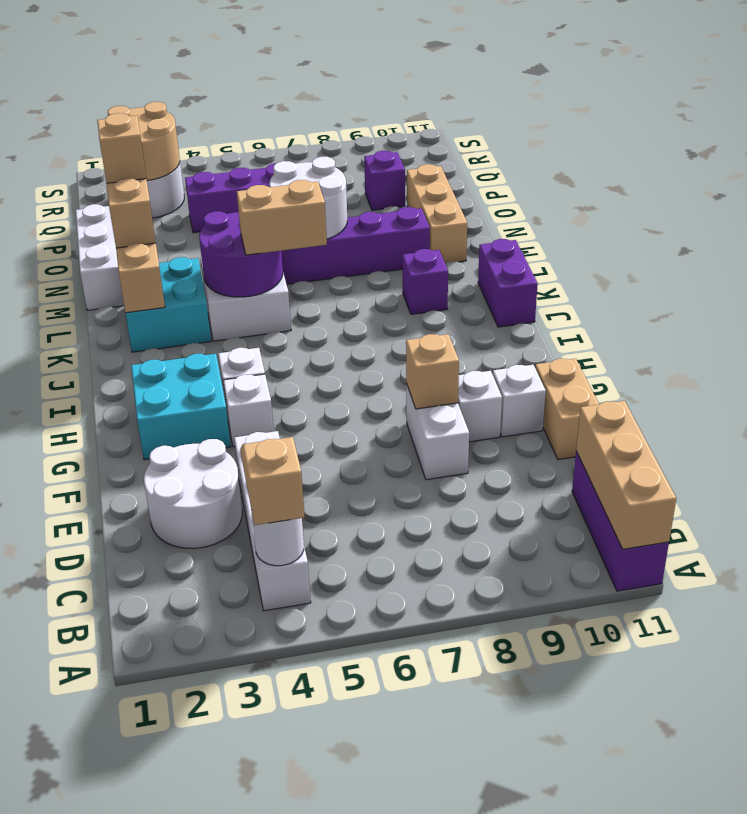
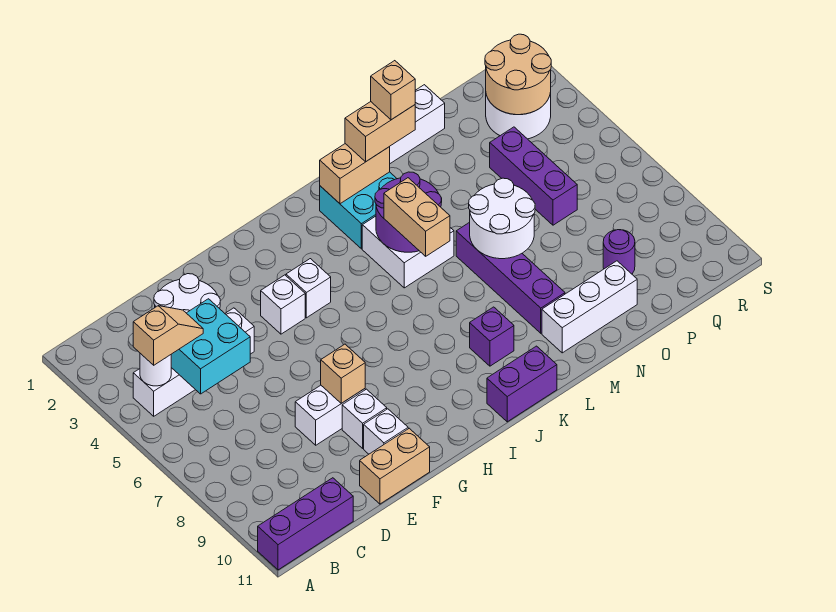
tan brick A11:C11 level 2 -> none
cyan brick G2:H3 level 1 -> cyan brick C4:D5 level 2
tan brick M10:O10 level 1 -> white brick M10:O10 level 1
purple brick P9 level 1 -> purple round brick P9 level 1

